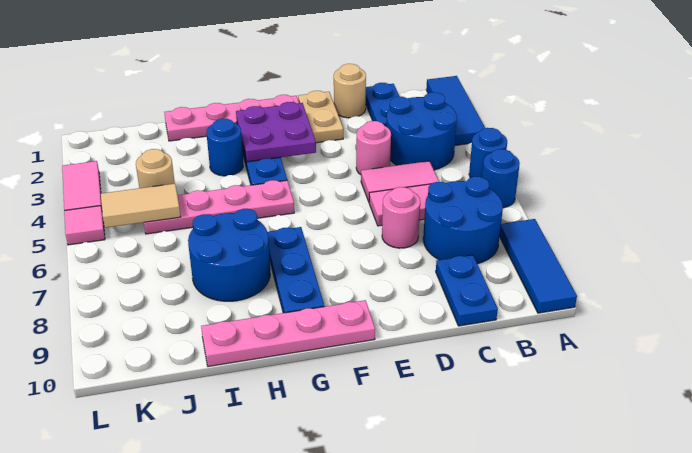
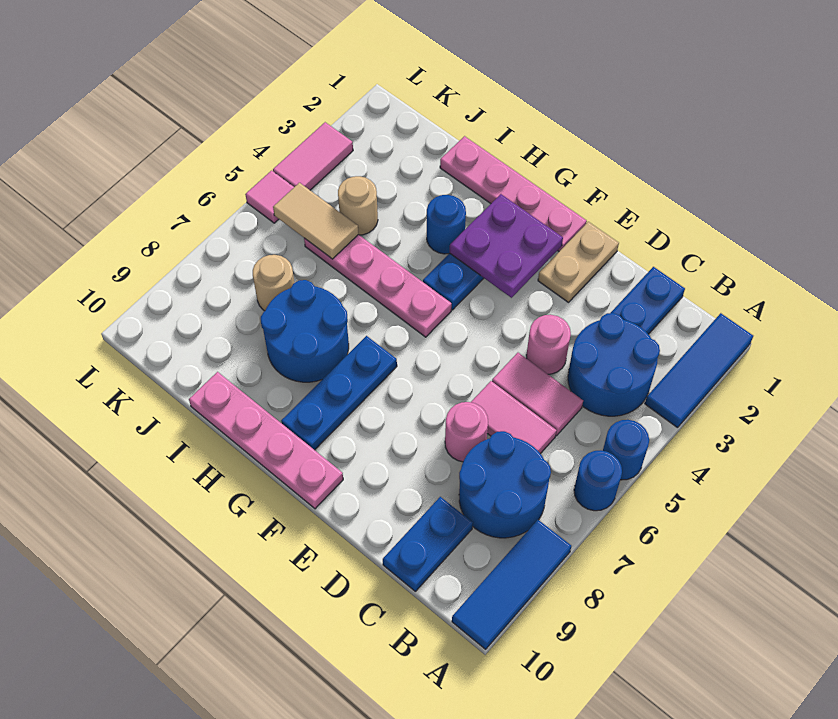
tan round brick D1 level 1 -> tan round brick J7 level 1

